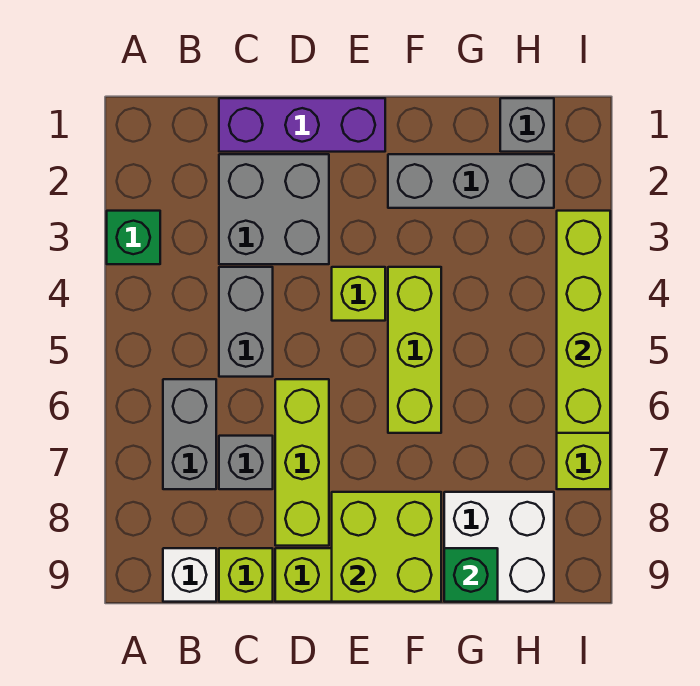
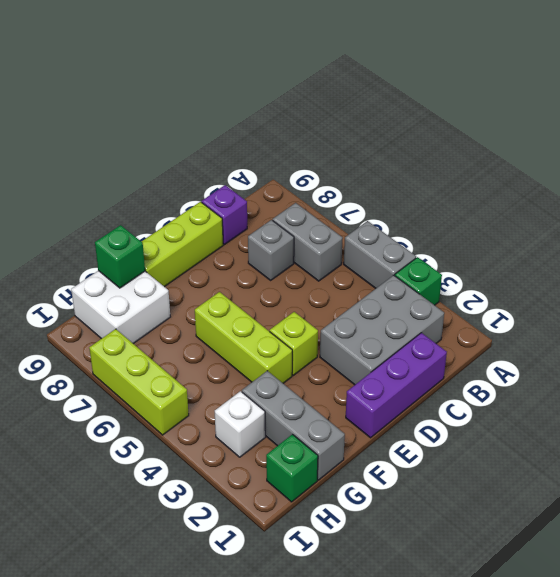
white brick B9 level 1 -> white brick H3 level 1
grey brick C2:D3 level 1 -> grey brick B2:D3 level 1
grey brick C4:C5 level 1 -> grey brick A4:A5 level 1
lime brick C9 level 1 -> purple brick C9 level 1
lime brick D6:D8 level 1 -> none
lime brick E8:F9 level 2 -> none
grey brick F2:H2 level 1 -> grey brick G1:G3 level 1
grey brick H1 level 1 -> green brick H1 level 1
lime brick I3:I6 level 2 -> none

